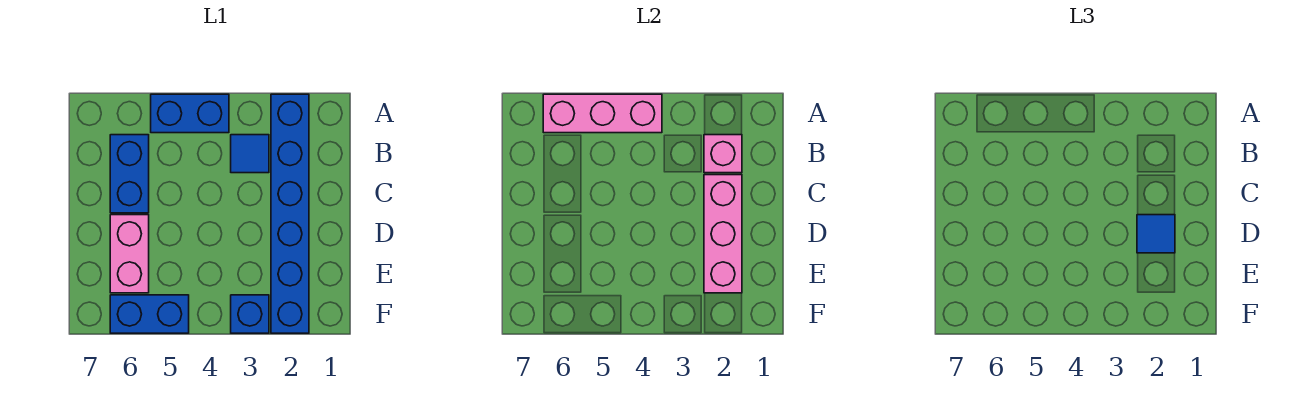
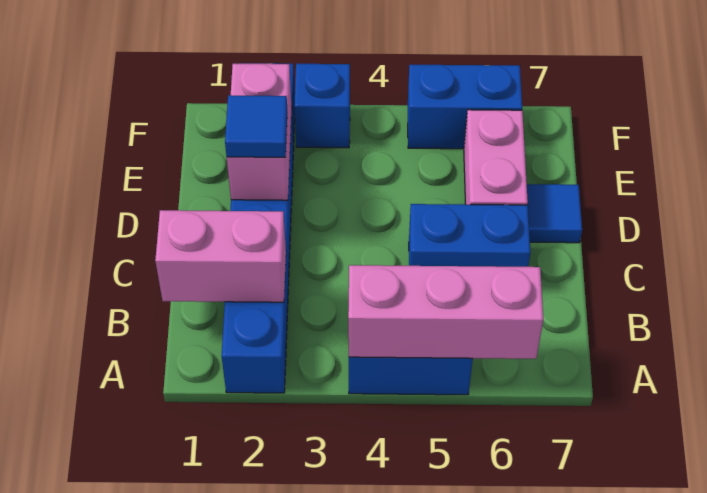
pink brick B2 level 2 -> pink brick B1:B2 level 2
blue tile B3 level 1 -> blue tile D7 level 1
blue brick B6:C6 level 1 -> blue brick C5:C6 level 1
pink brick C2:E2 level 2 -> pink brick D2:E2 level 2

